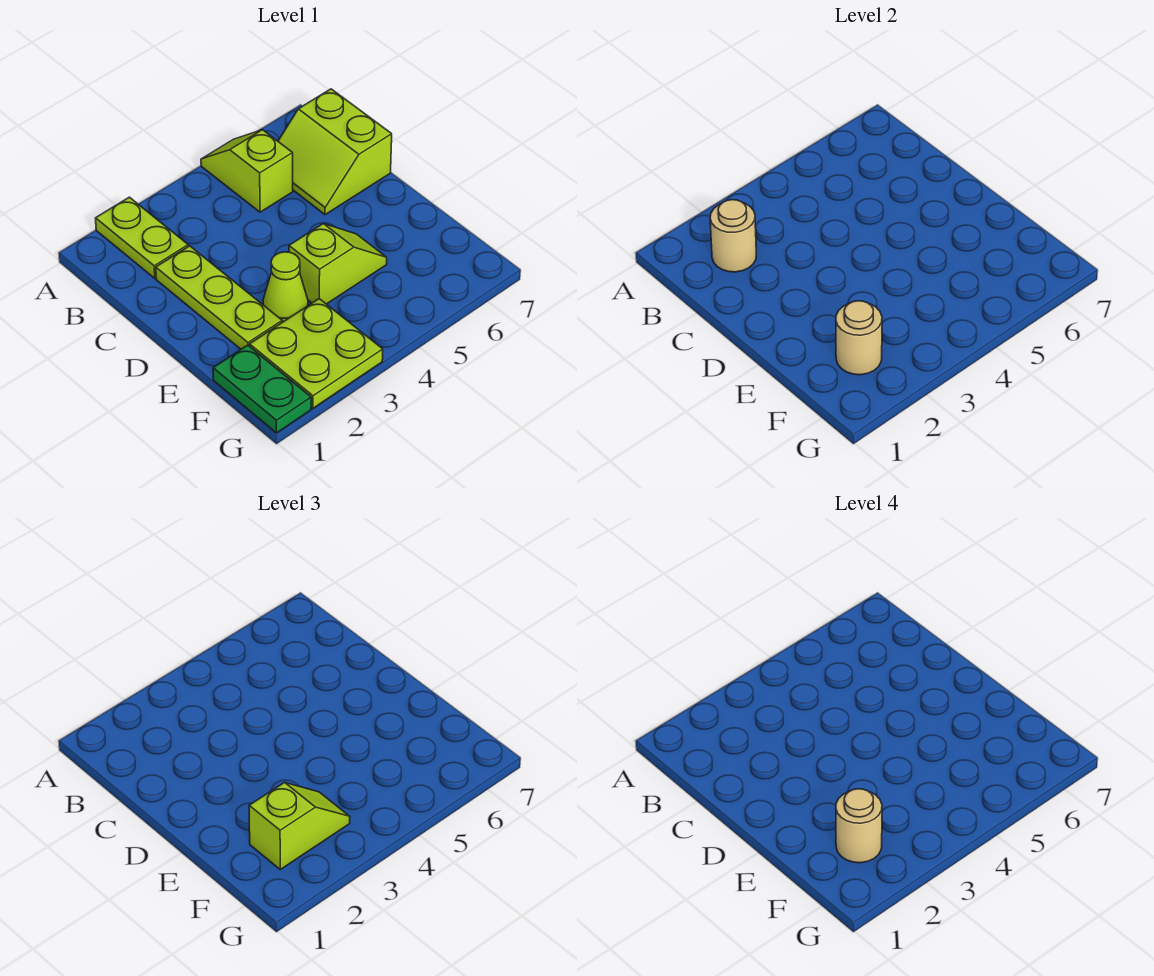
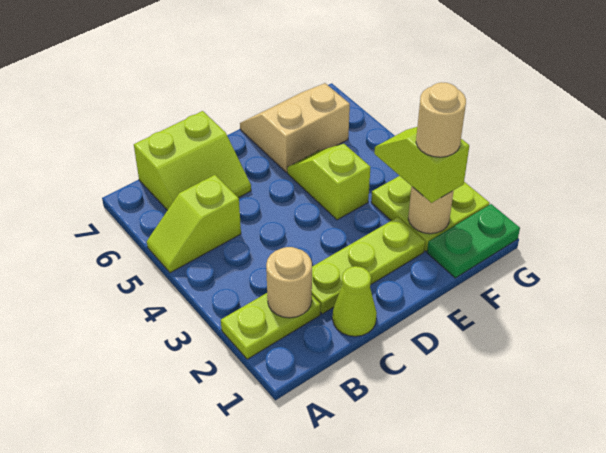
lime cone E3 level 1 -> lime cone C1 level 1
none -> tan slope E6:F7 level 1 top 6

